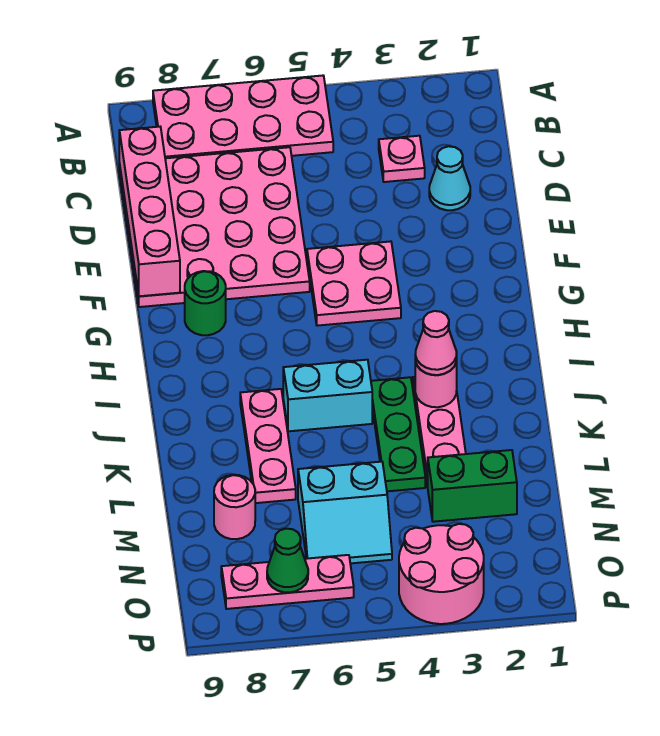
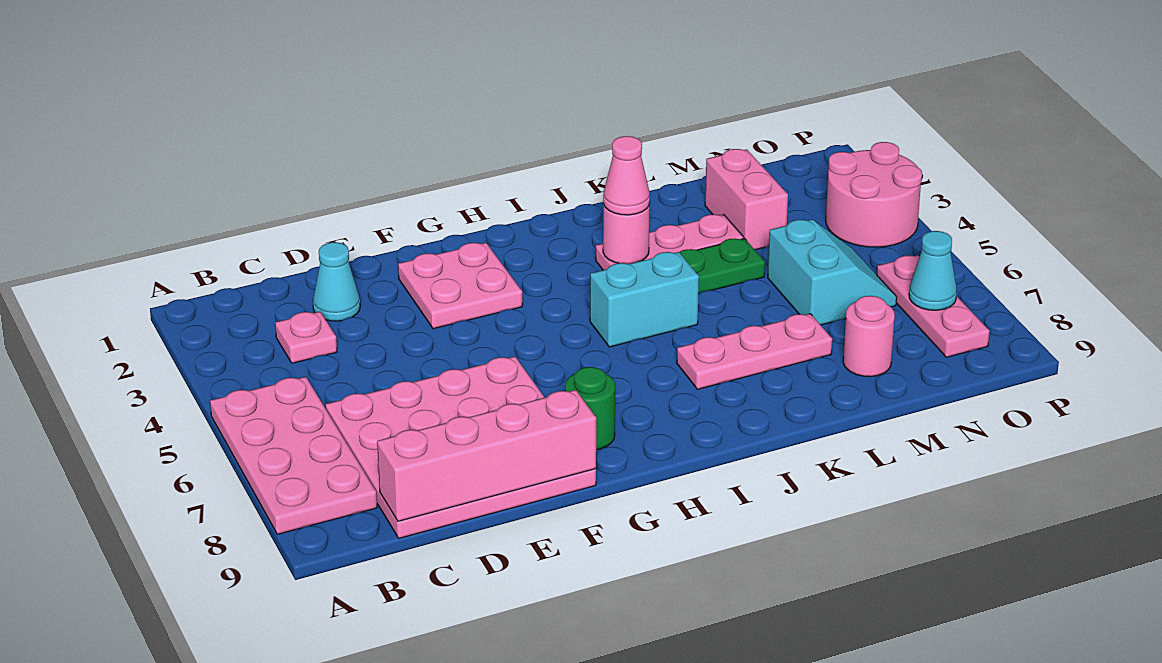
pink plate F4:G5 level 1 -> pink plate F2:G3 level 1
cyan brick J5:J6 level 1 -> cyan brick I5:J5 level 1
green brick M2:M3 level 1 -> pink brick M2:M3 level 1
green cone O7 level 2 -> cyan cone O7 level 2

